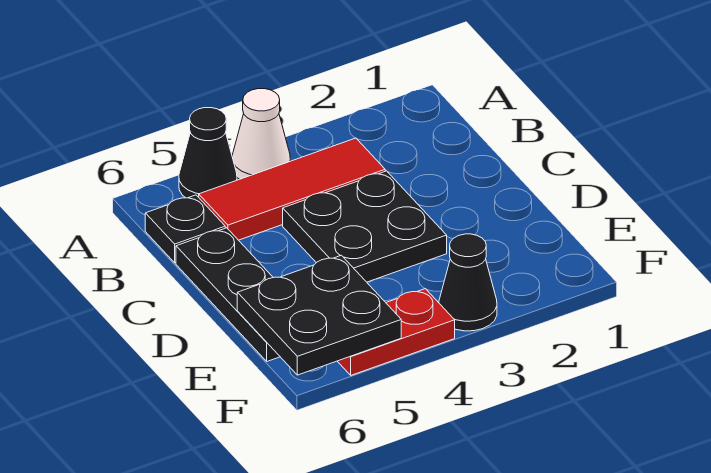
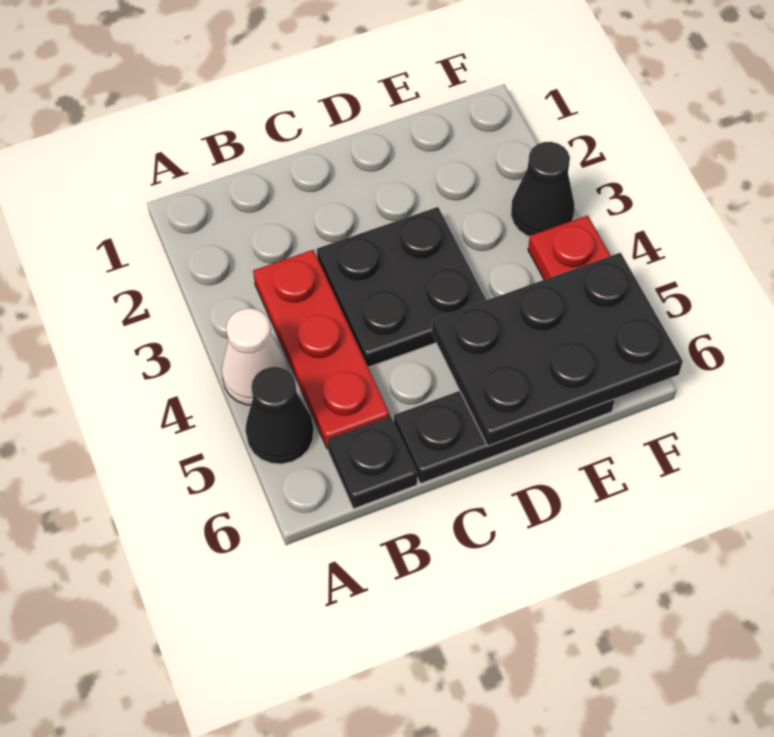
red tile B3:B5 level 1 -> red plate B3:B5 level 1
black plate E5:F6 level 2 -> black plate D5:F6 level 2

